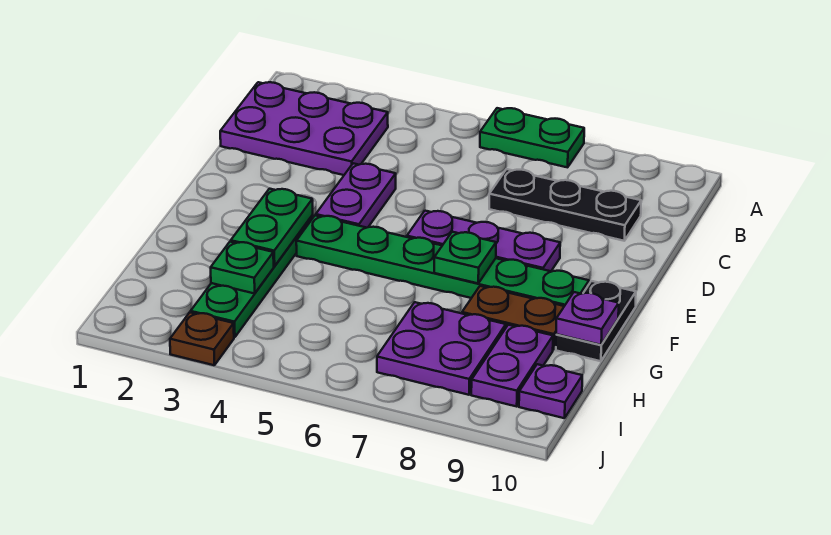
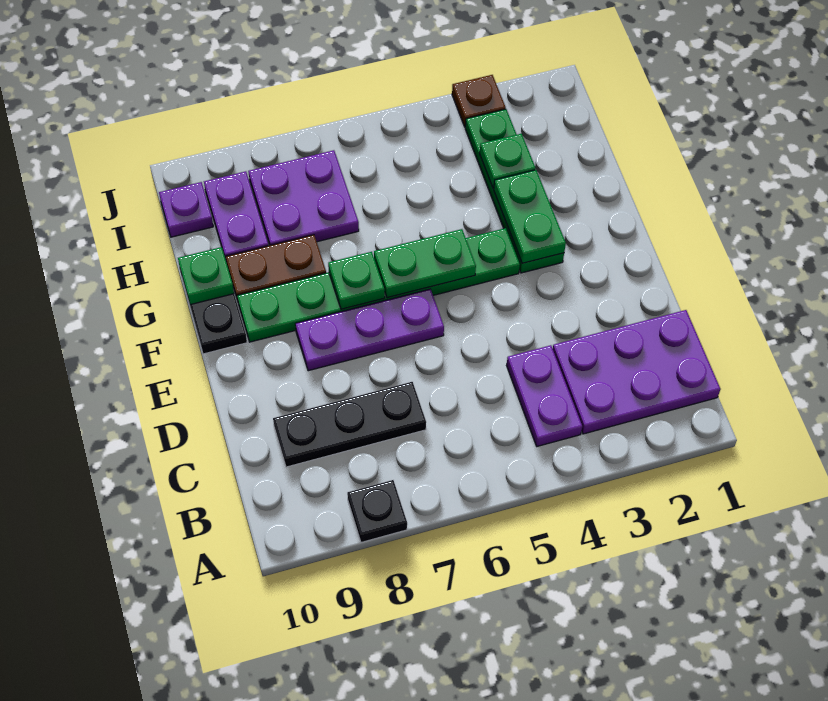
green plate A6:A7 level 1 -> green plate F5:F6 level 2
none -> black plate A8 level 1
purple plate D4:E4 level 1 -> purple plate B4:C4 level 1
purple plate G10 level 2 -> green plate G10 level 2

